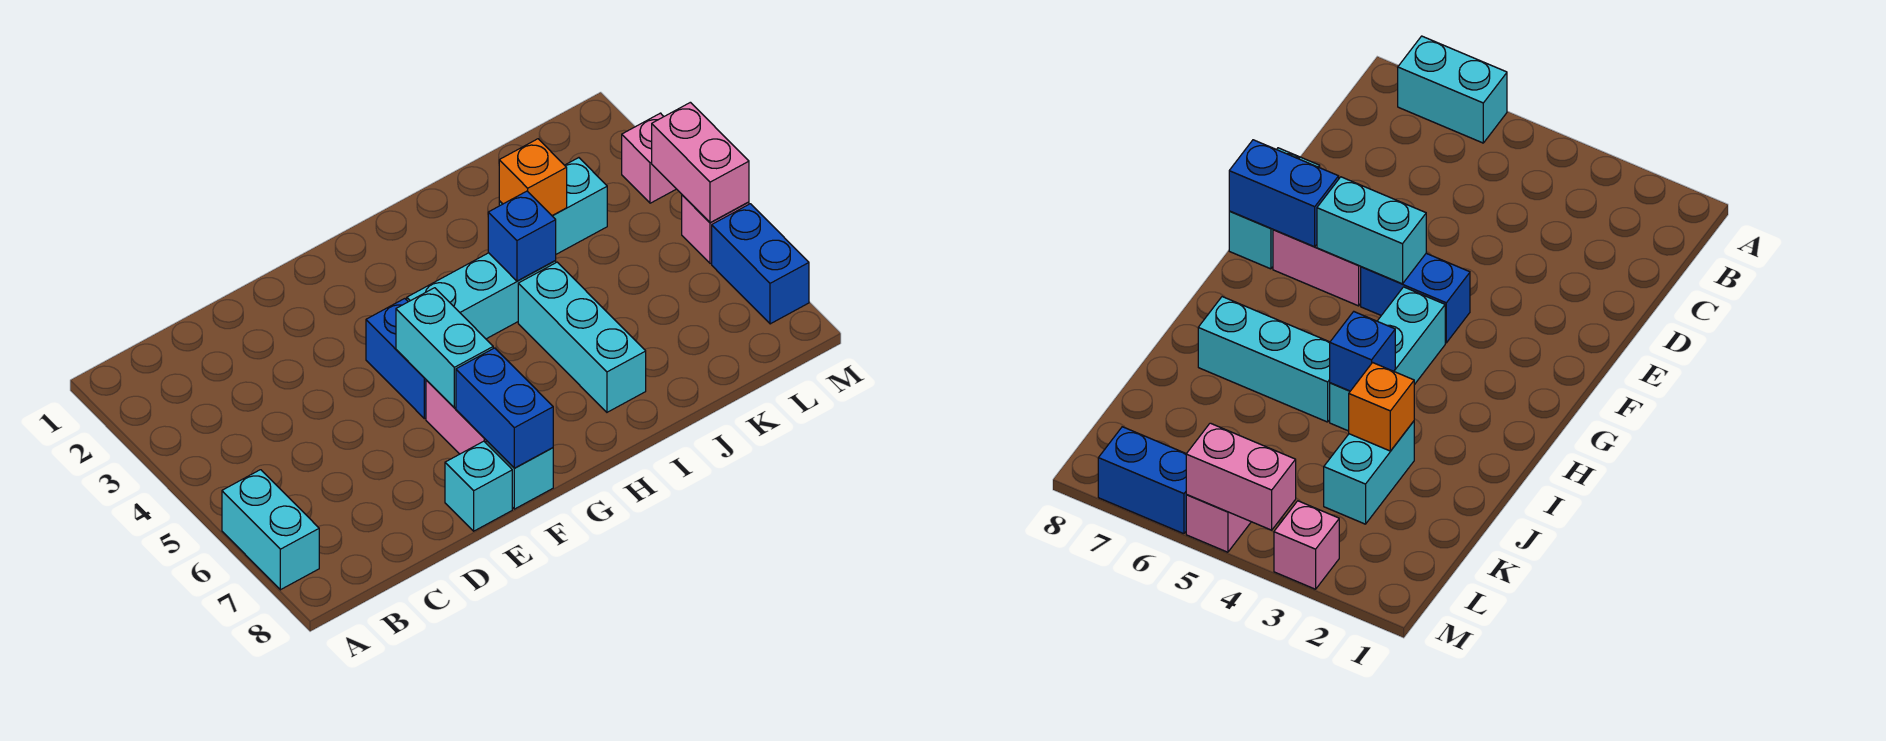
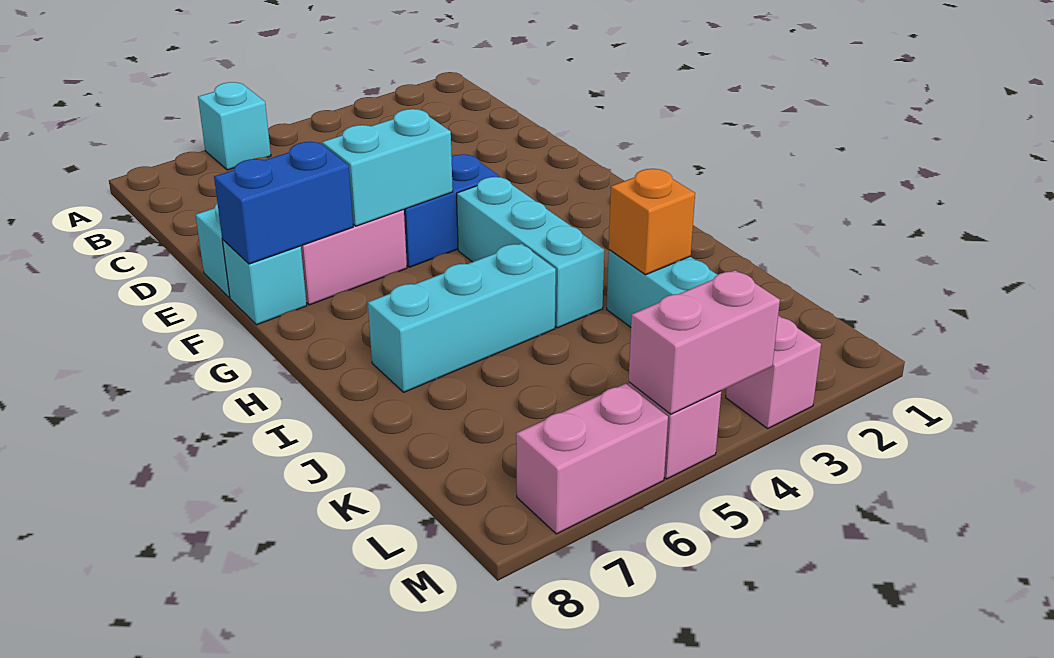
cyan brick A6:A7 level 1 -> cyan brick A6 level 1
blue brick I4 level 2 -> none
blue brick M6:M7 level 1 -> pink brick M6:M7 level 1

